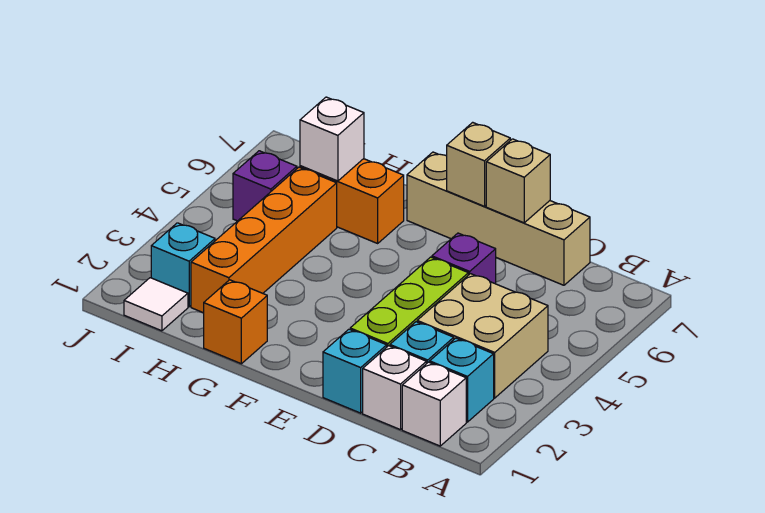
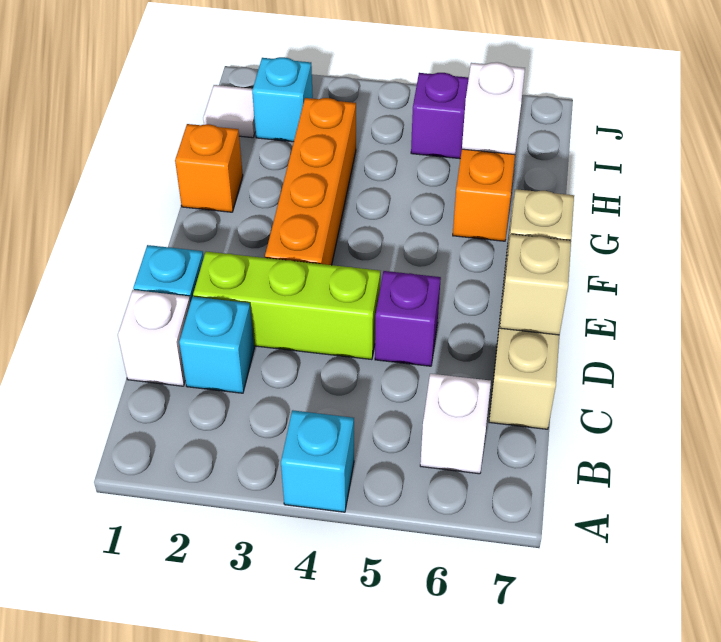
white brick B1 level 1 -> white brick B6 level 1
cyan brick B2 level 1 -> cyan brick A4 level 1
tan brick B3:C4 level 1 -> none
orange brick H2:H5 level 1 -> orange brick E3:H3 level 1

